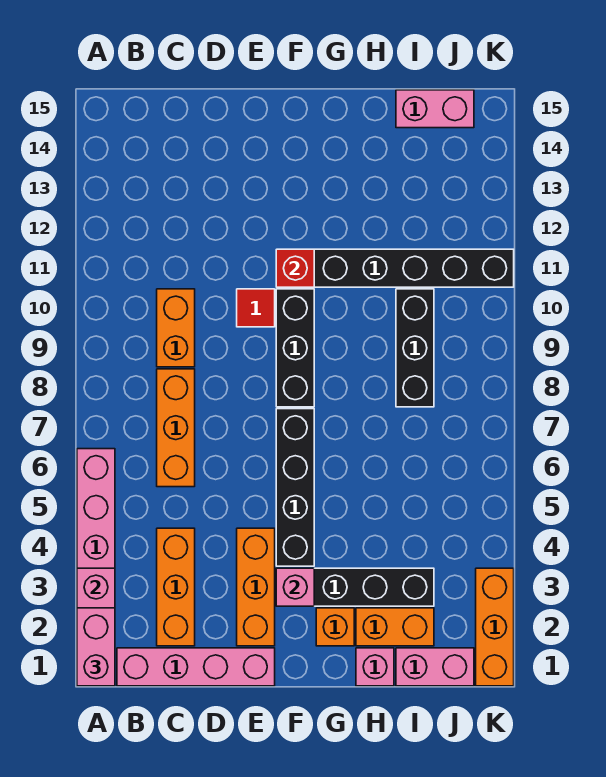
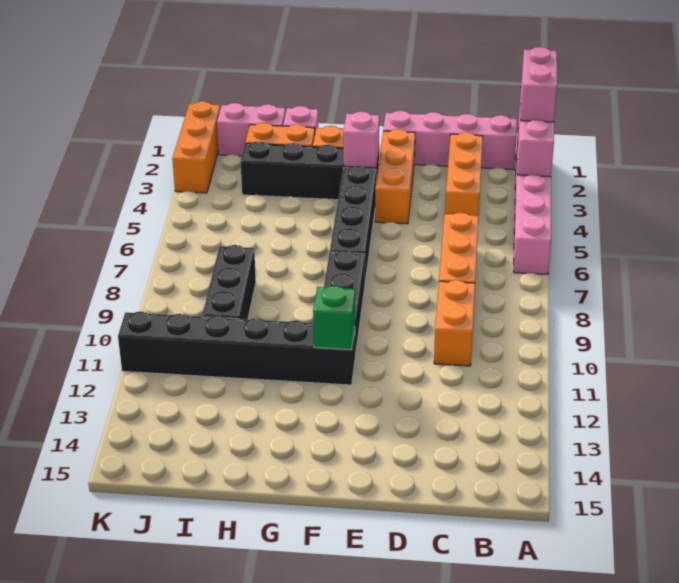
red tile E10 level 1 -> none
red brick F11 level 2 -> green brick F11 level 2
pink brick I15:J15 level 1 -> none

